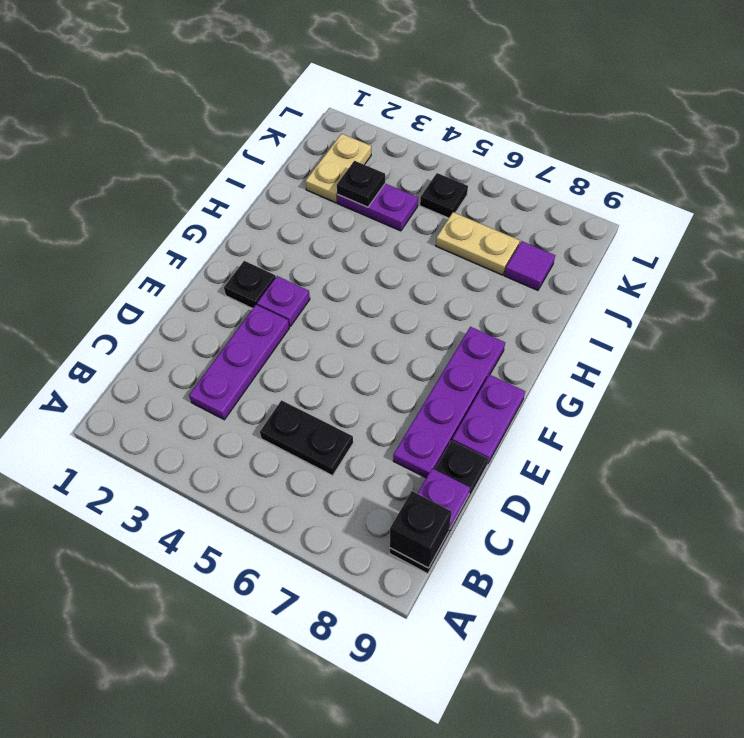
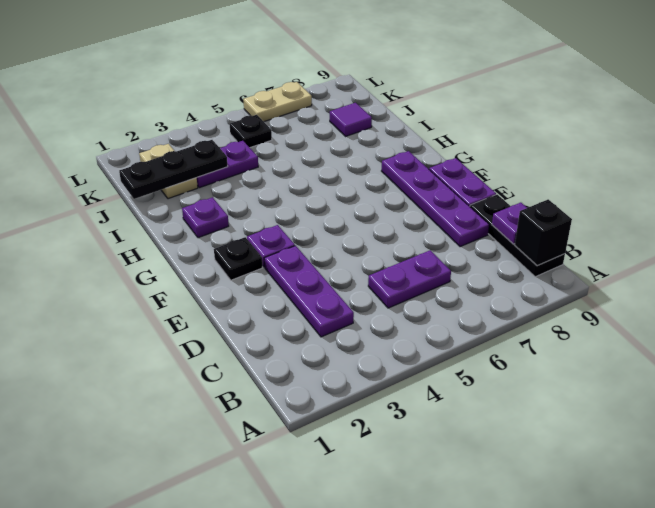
black plate C5:C6 level 1 -> purple plate C5:C6 level 1
none -> purple plate H2 level 1
black plate J3 level 2 -> black plate J1:J3 level 2
tan plate J6:J7 level 1 -> tan plate L6:L7 level 1

